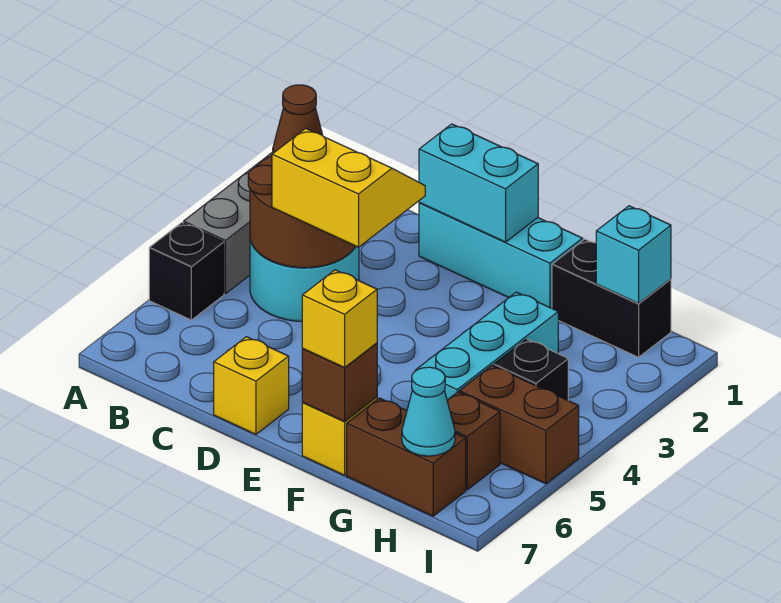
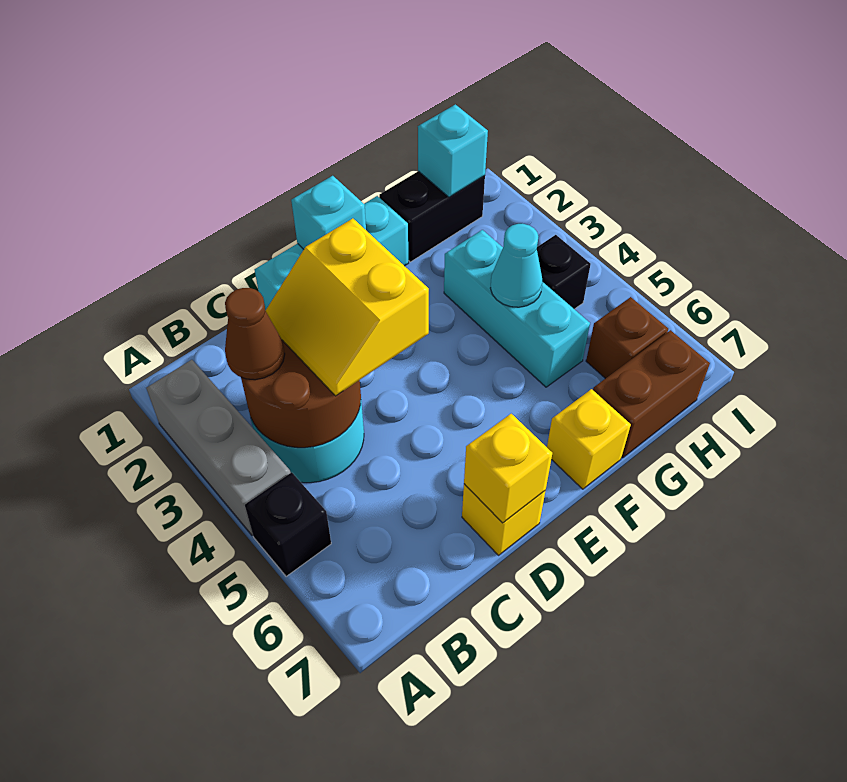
yellow slope C3:D4 level 3 top 4 -> yellow slope C3:D4 level 3 top D
cyan brick D1:E1 level 2 -> cyan brick E1 level 2
brown brick F7 level 2 -> none
yellow brick F7 level 3 -> yellow brick D7 level 2
brown brick H5:I5 level 1 -> none
cyan cone H7 level 2 -> cyan cone G4 level 2

